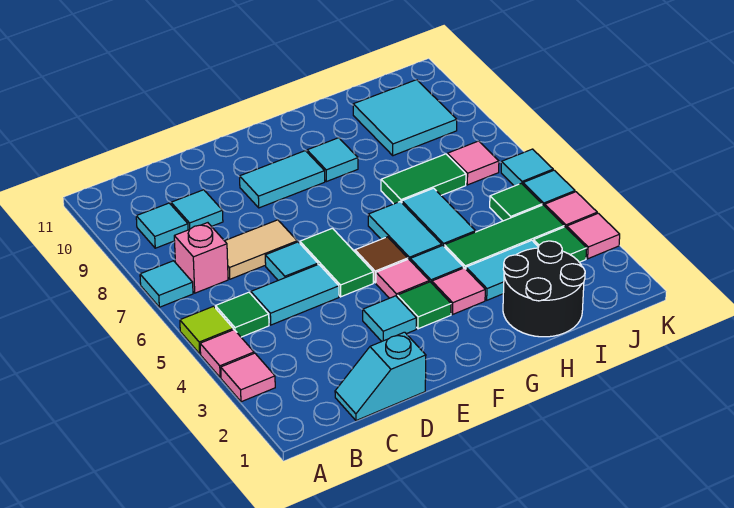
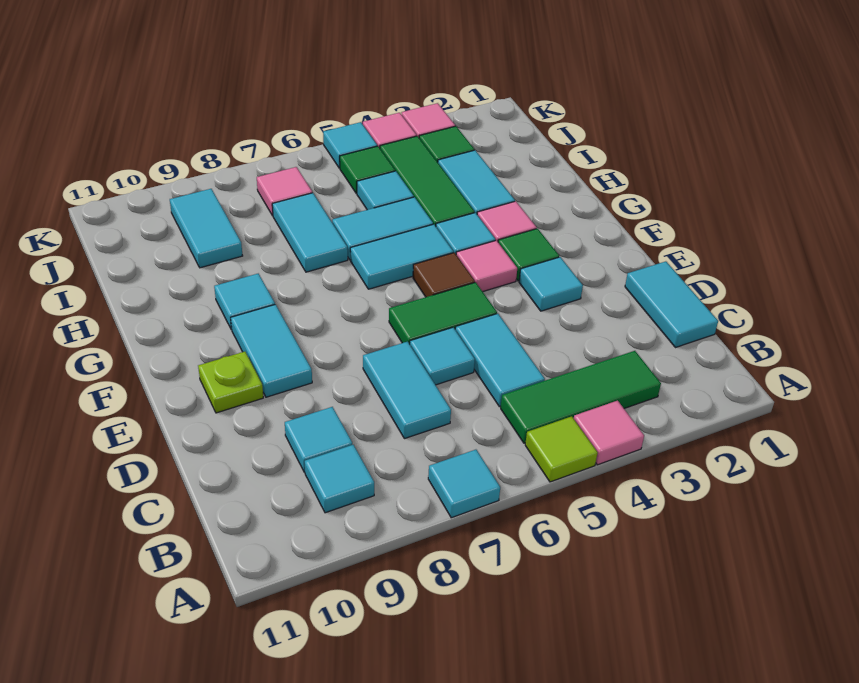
pink tile A3 level 1 -> none
green tile B5 level 1 -> green tile B3:B5 level 1
pink brick B7 level 1 -> none
cyan slope C1:D1 level 1 top D -> cyan tile C1:D1 level 1
tan tile C7:D7 level 1 -> cyan tile C7:D7 level 1
none -> lime plate E10 level 1
black round brick H1:I2 level 1 -> none
green tile H7:I7 level 1 -> cyan tile H7:I7 level 1
cyan tile I9:J10 level 1 -> cyan tile I9:J9 level 1
cyan tile K6 level 1 -> cyan tile I5 level 1

